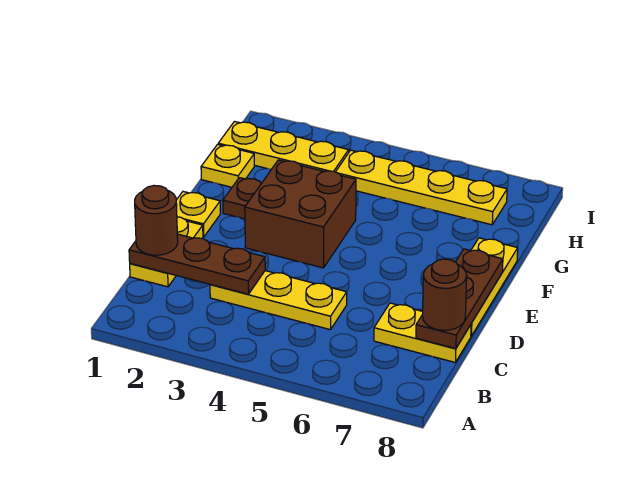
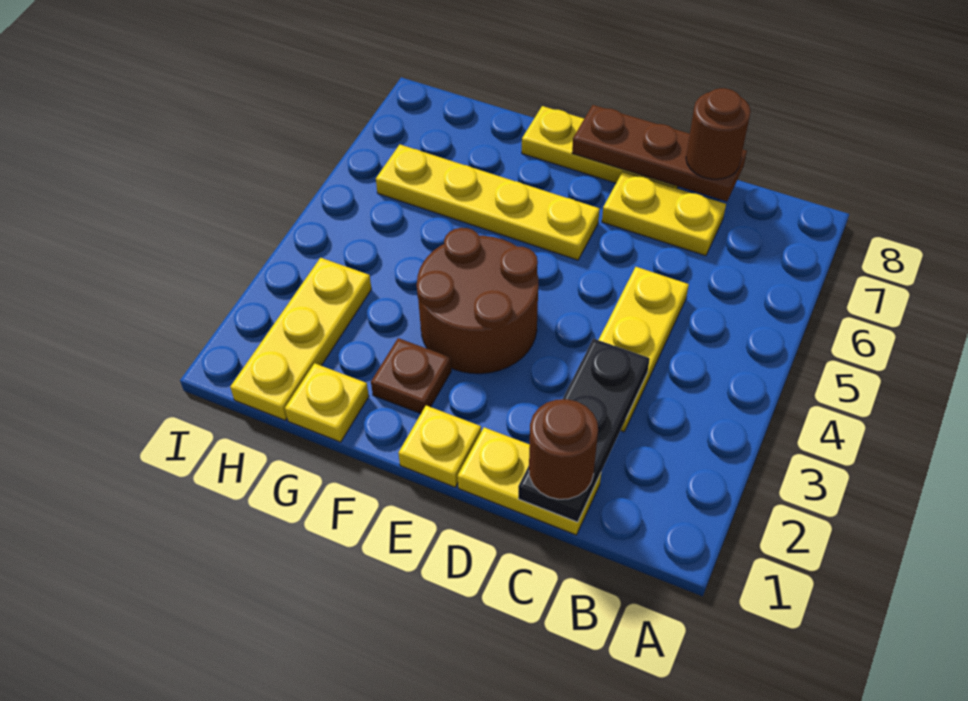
brown plate C1:C3 level 2 -> black plate C1:C3 level 2
yellow plate C7:C8 level 1 -> yellow plate C7:D7 level 1
brown brick E3:F4 level 1 -> brown round brick E3:F4 level 1
yellow plate H4:H7 level 1 -> yellow plate E6:H6 level 1

